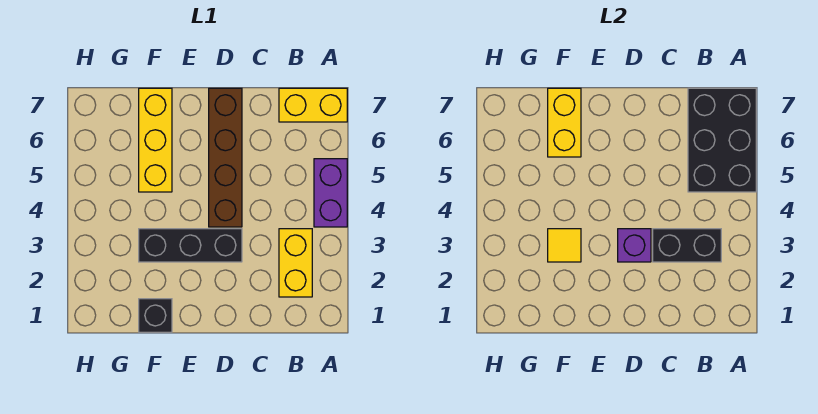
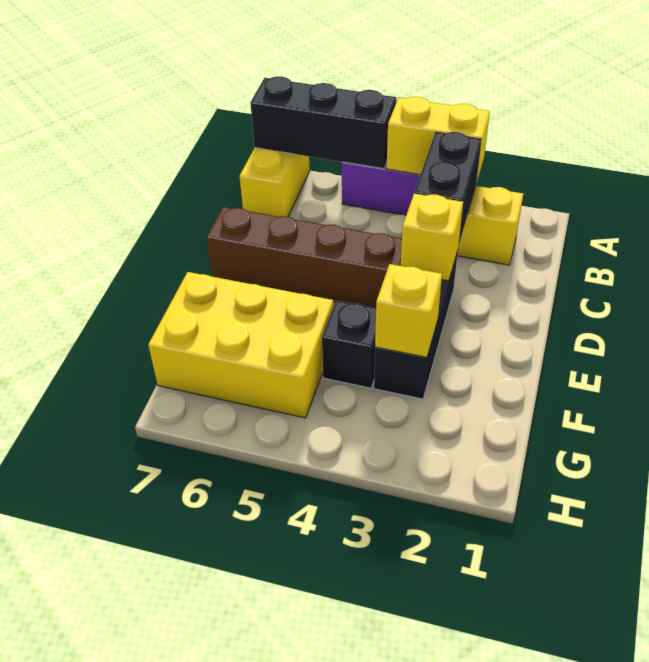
black brick A5:B7 level 2 -> black brick A5:A7 level 2
purple brick D3 level 2 -> yellow brick D3 level 2
black brick F1 level 1 -> black brick F4 level 1
yellow tile F3 level 2 -> yellow brick F3 level 2
yellow brick F5:F7 level 1 -> yellow brick F5:G7 level 1
yellow brick F6:F7 level 2 -> yellow brick A3:A4 level 2

